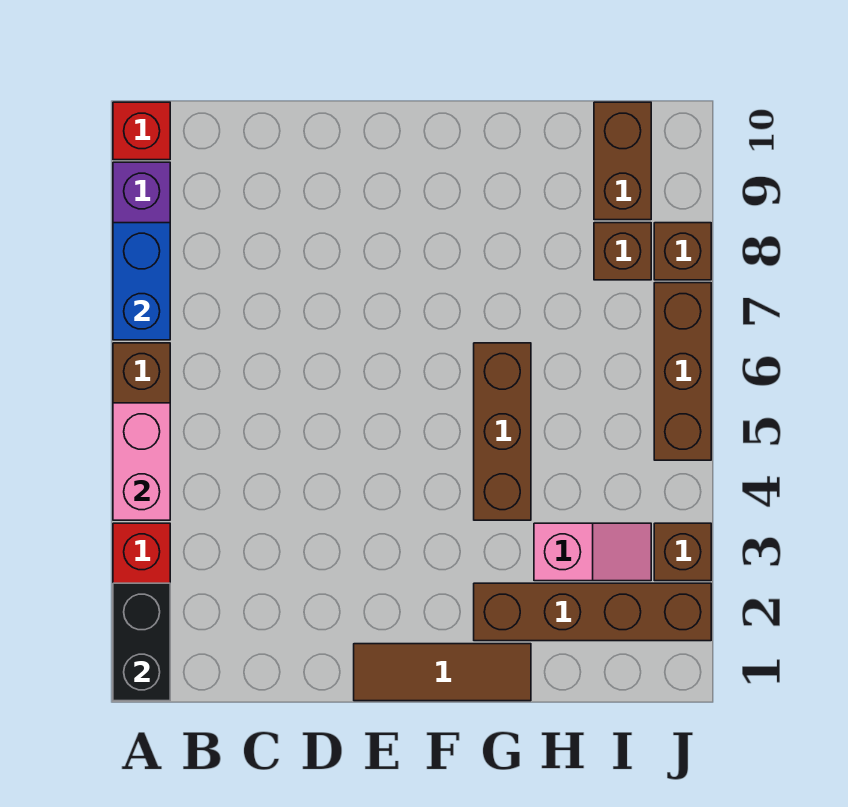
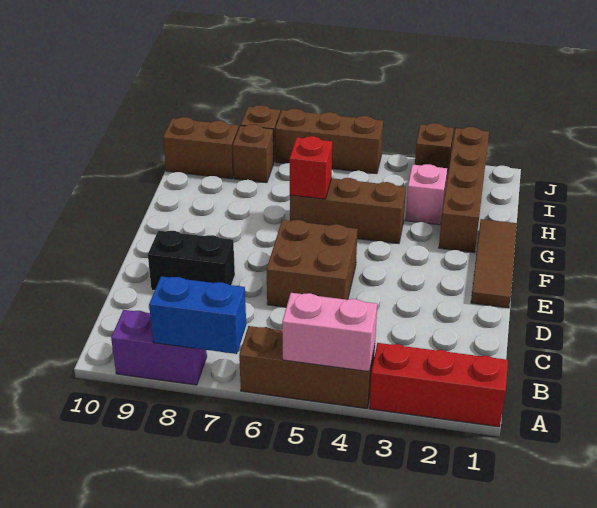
black brick A1:A2 level 2 -> black brick D8:D9 level 1
red brick A10 level 1 -> red brick G6 level 2
none -> brown brick D5:E6 level 1

